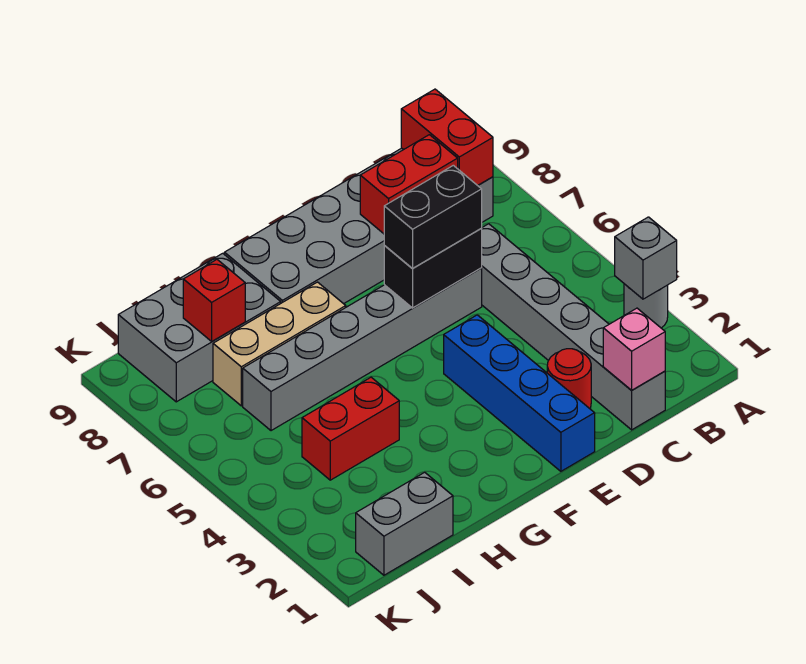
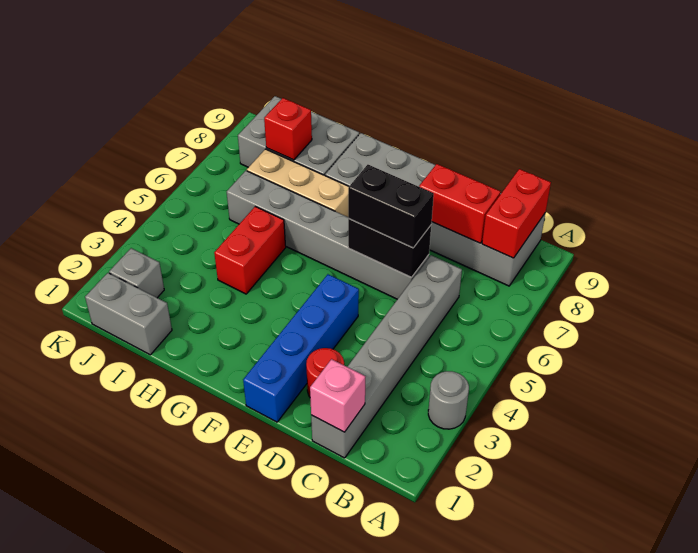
grey brick A3 level 2 -> grey brick J2 level 1
red brick H4:I4 level 1 -> red brick H4:H5 level 1

